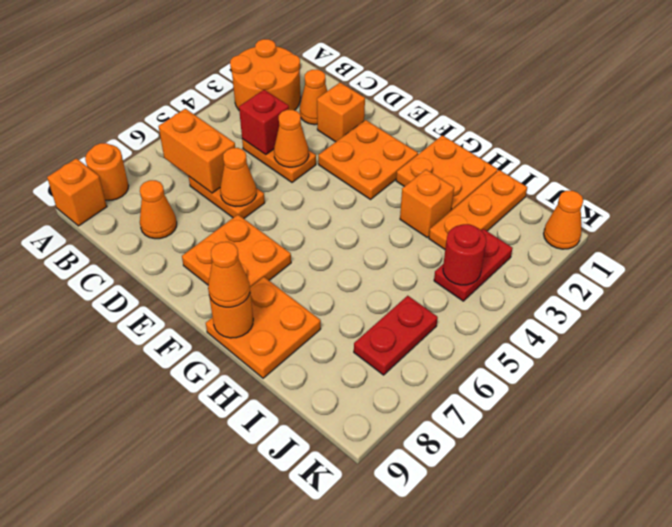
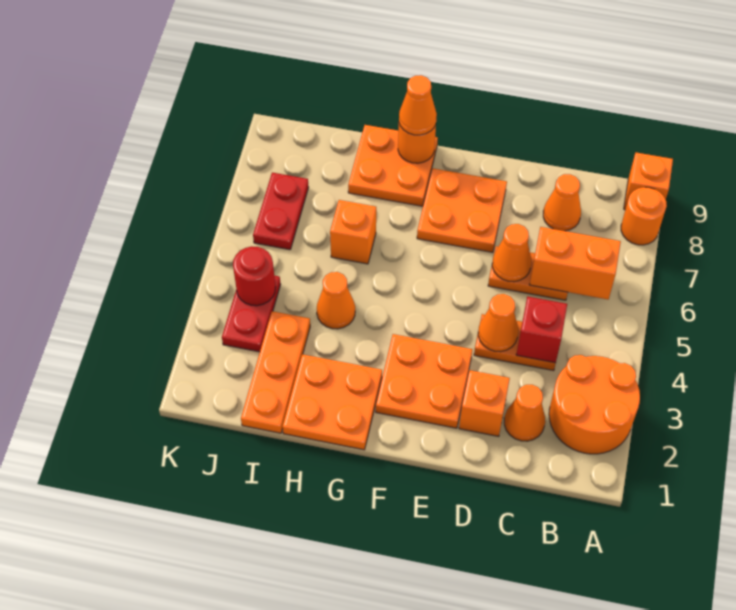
orange brick H3 level 1 -> orange brick H6 level 1
orange cone K1 level 1 -> orange cone H4 level 1

